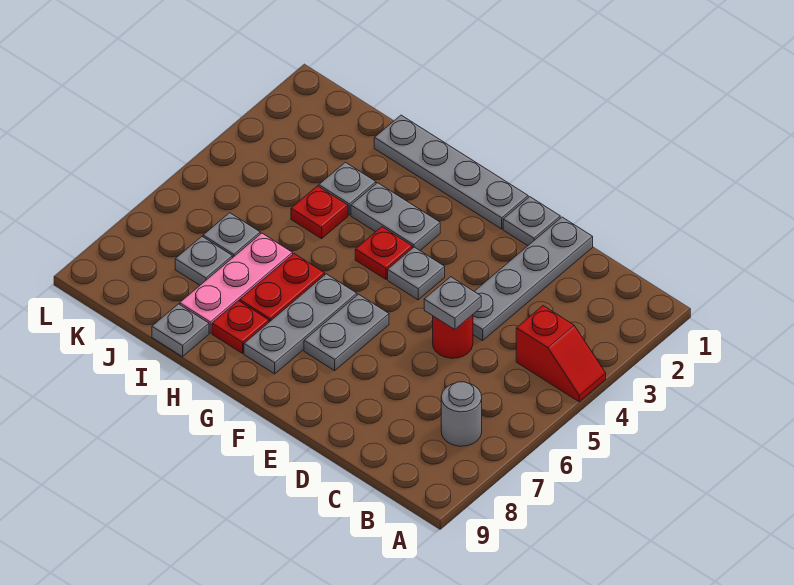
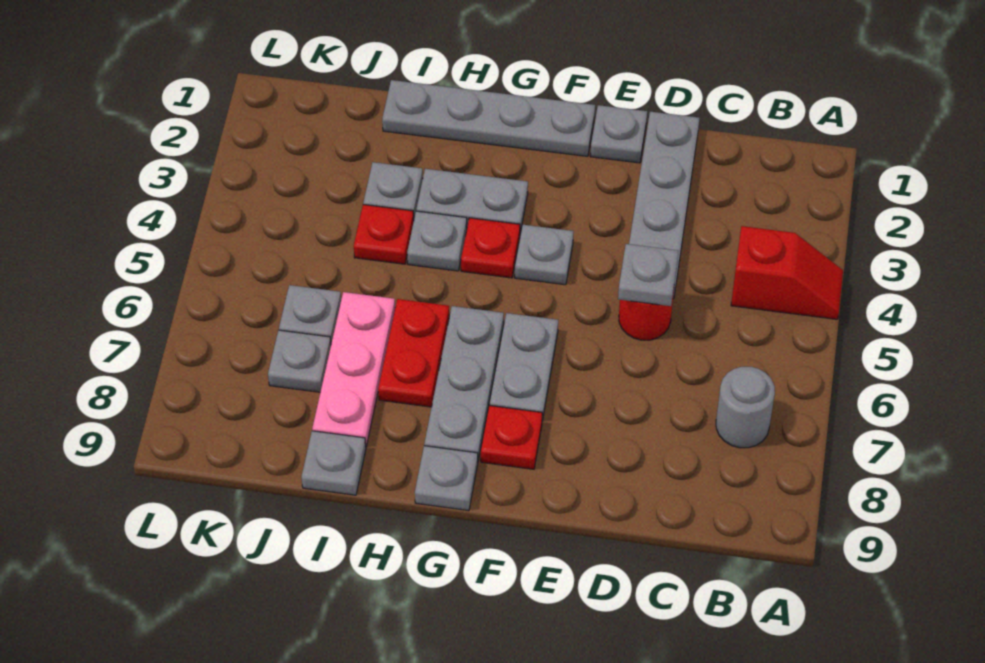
none -> grey plate G9 level 1
none -> grey plate H4 level 1
red plate H8 level 1 -> red plate F8 level 1

